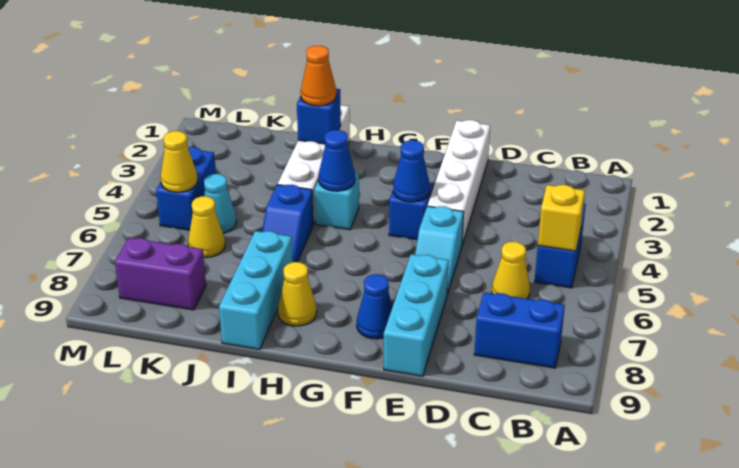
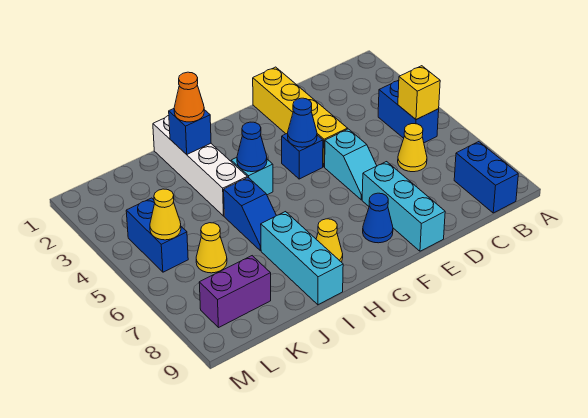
blue brick B8:C8 level 1 -> blue brick B8:B9 level 1
white brick E1:E4 level 1 -> yellow brick E1:E4 level 1
cyan cone K5 level 1 -> none

